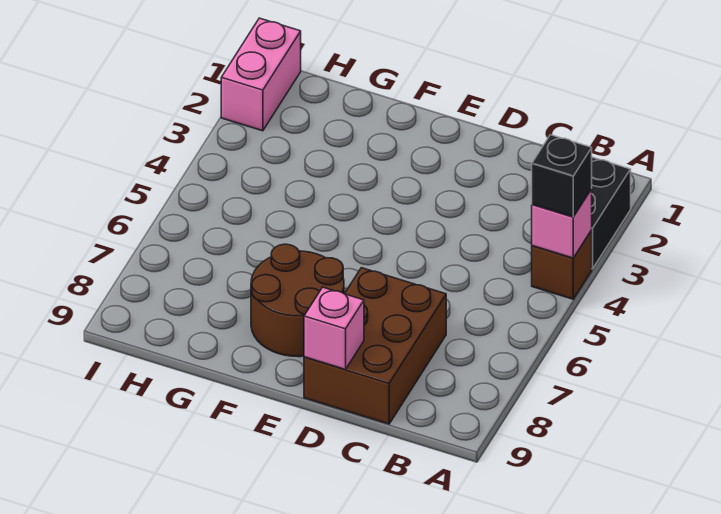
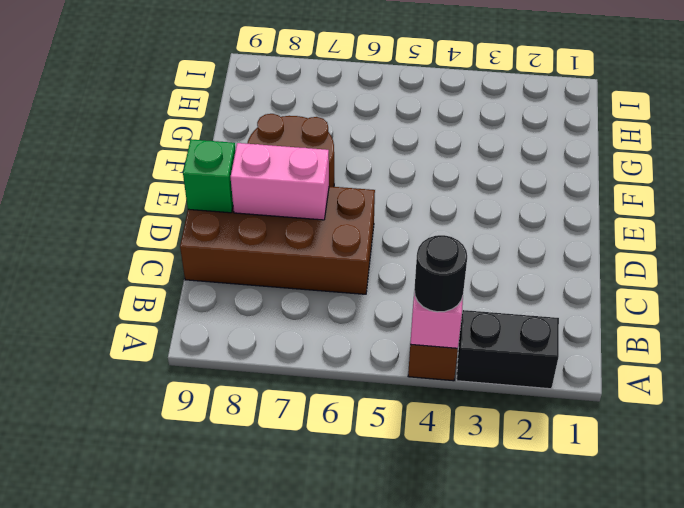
black brick A4 level 3 -> black round brick A4 level 3
brown brick C7:D9 level 1 -> brown brick C6:D9 level 1
pink brick D9 level 2 -> green brick D9 level 2
pink brick I1:I2 level 1 -> pink brick D7:D8 level 2

